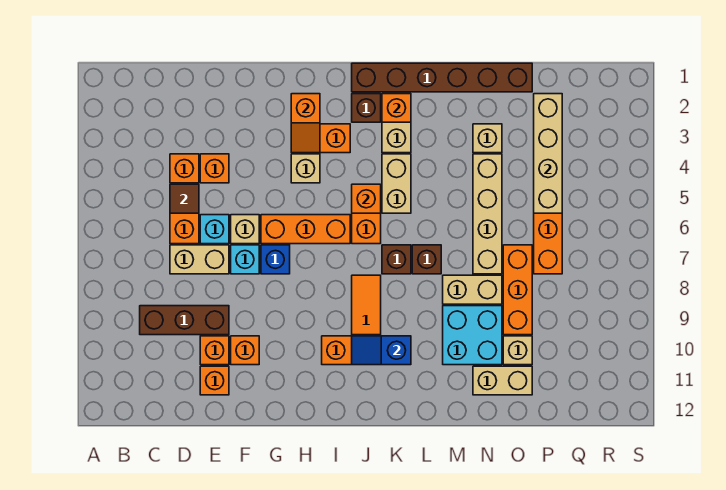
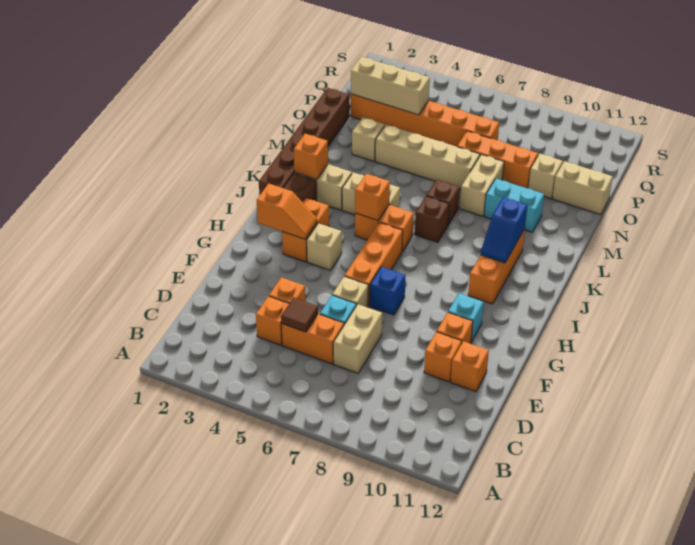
brown brick C9:E9 level 1 -> none
cyan brick F7 level 1 -> cyan brick G10 level 1
orange tile J8:J9 level 1 -> none
cyan brick M9:N10 level 1 -> cyan brick M9:M10 level 1
tan brick N11:O11 level 1 -> tan brick O11:O12 level 1
tan brick P2:P5 level 2 -> tan brick P2:P4 level 2

